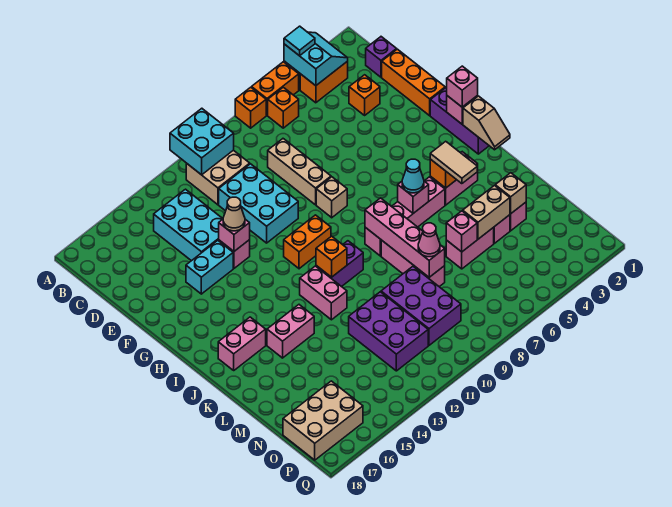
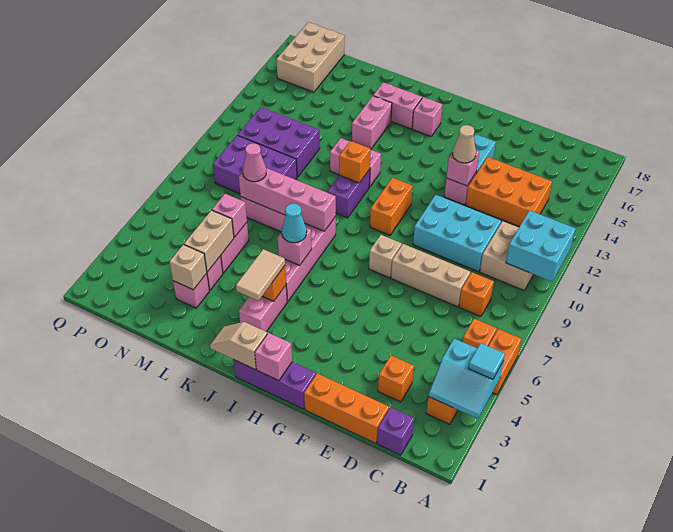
orange brick A7 level 1 -> orange brick C8 level 1
cyan brick C13:E14 level 1 -> orange brick C13:E14 level 1
pink brick H1 level 3 -> pink brick I16 level 1
tan tile J4:K4 level 3 -> tan tile J3:J4 level 3
pink brick J16:J17 level 1 -> pink brick J16:K16 level 1

